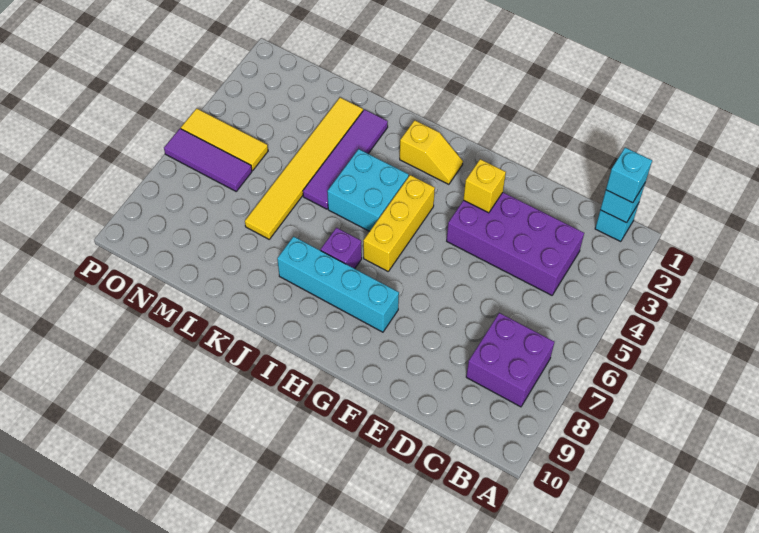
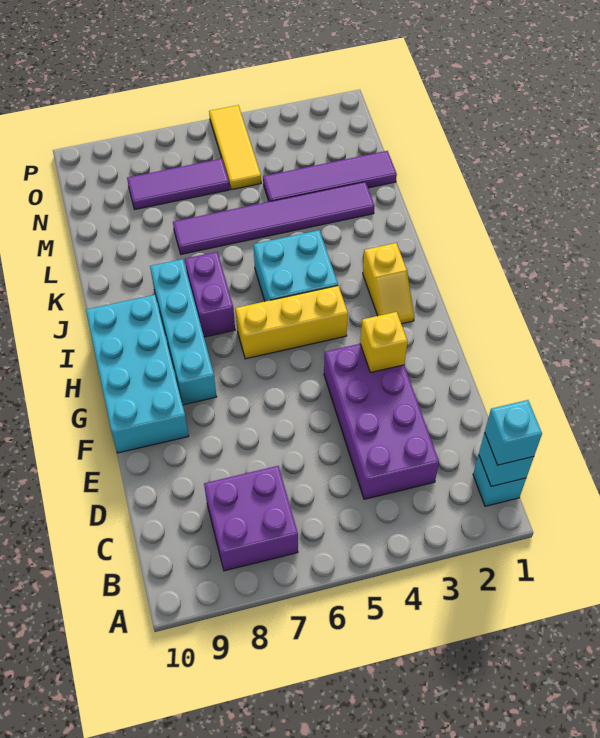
none -> cyan brick F9:I10 level 1
purple brick I7 level 1 -> purple brick I7:J7 level 1
purple tile K2:K5 level 1 -> purple tile M1:M4 level 1
yellow tile L2:L7 level 1 -> purple tile L2:L7 level 1
purple tile N6:P6 level 1 -> purple tile N6:N8 level 1

